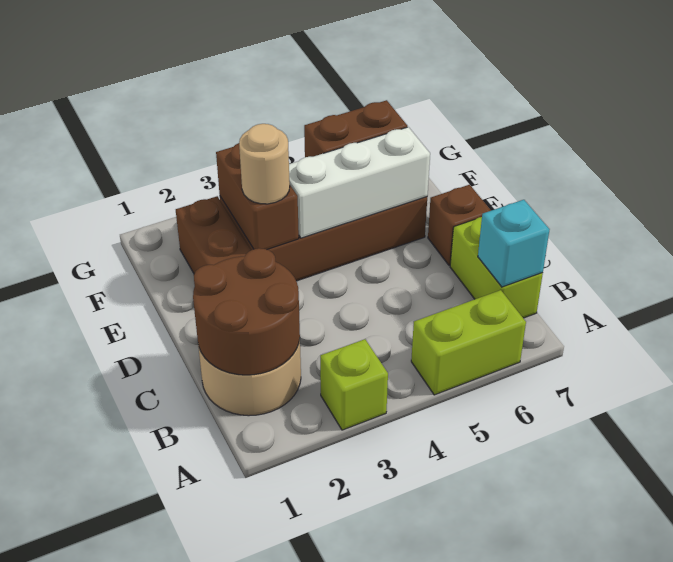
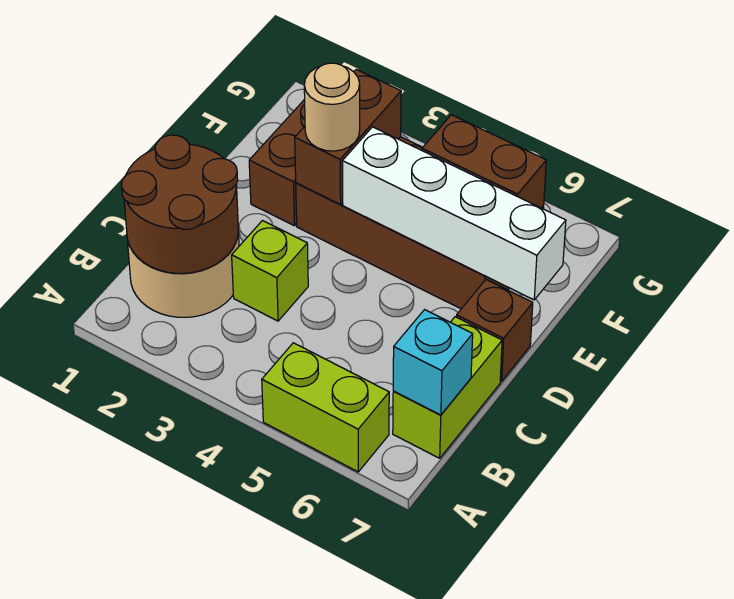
lime brick A3 level 1 -> lime brick C3 level 1
white brick E4:E6 level 2 -> white brick E4:E7 level 2

